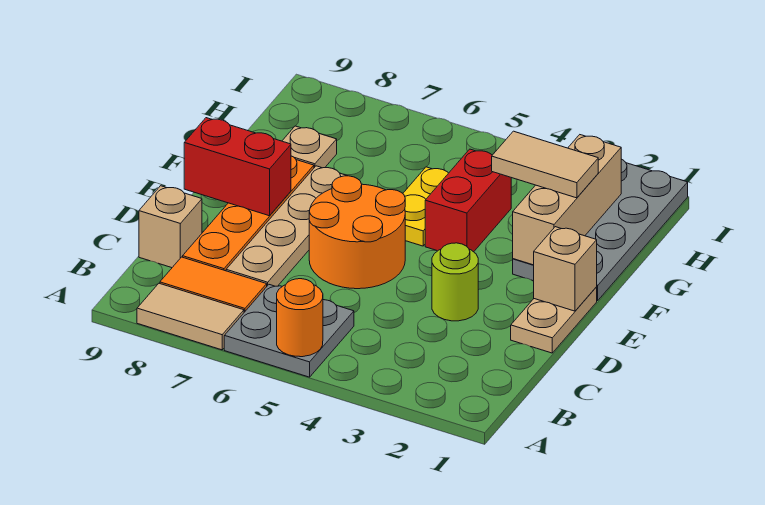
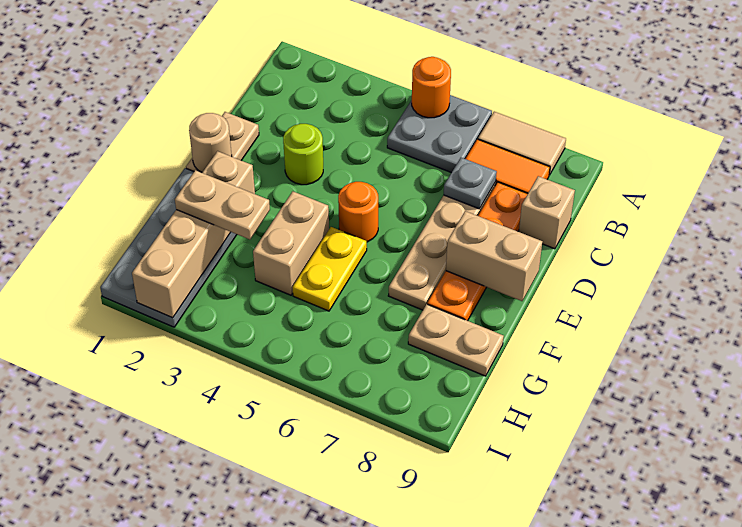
none -> grey plate C7 level 2
orange round brick D5:E6 level 1 -> orange round brick E5 level 1
tan brick E1 level 2 -> tan round brick E1 level 2
red brick E8:E9 level 2 -> tan brick E8:E9 level 2
tan brick F2:H2 level 2 -> tan brick F2:I2 level 2
red brick F4:G4 level 1 -> tan brick F4:G4 level 1
tan tile G2:G3 level 3 -> tan plate G2:G3 level 3
tan plate G8 level 1 -> tan plate G8:G9 level 1

